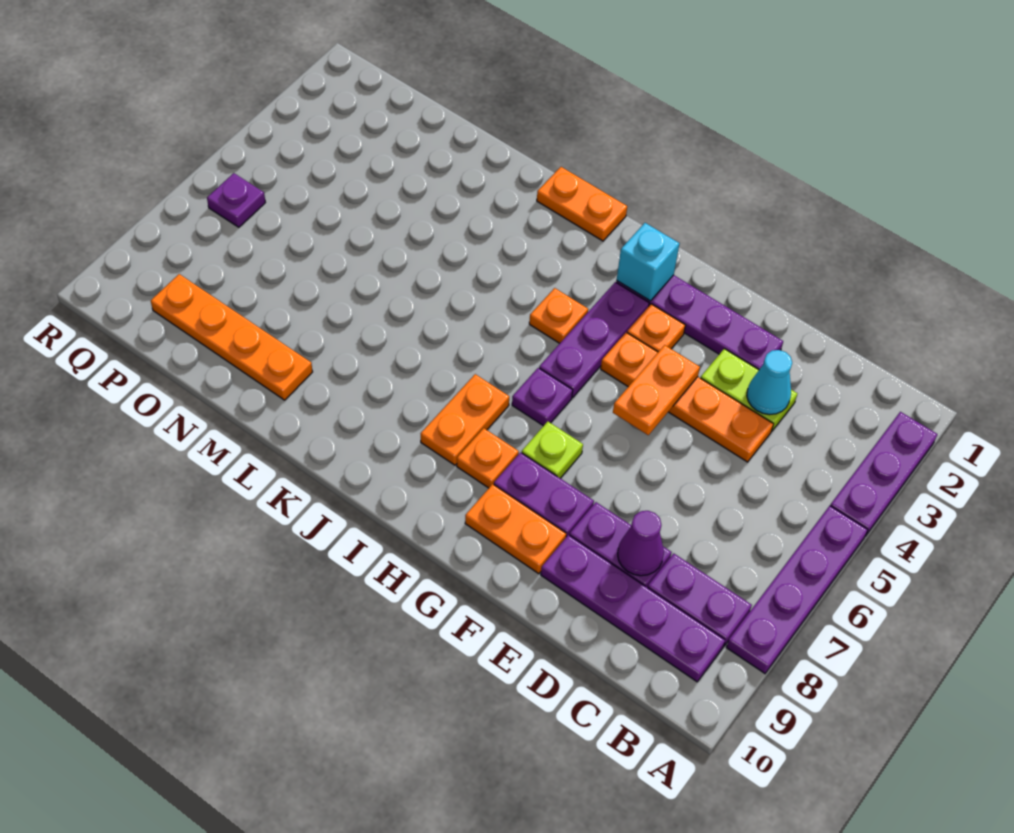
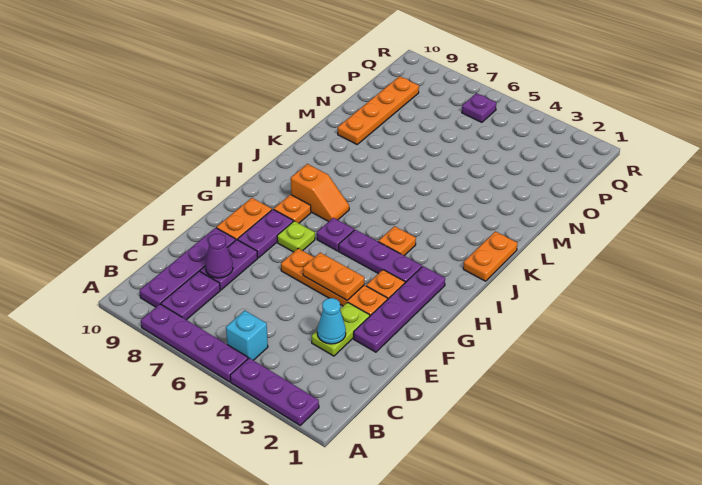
orange plate D4:G4 level 1 -> orange plate F3:F6 level 1
cyan brick H2 level 2 -> cyan brick B5 level 1
orange plate I7:I8 level 1 -> orange slope I7:I8 level 1 top 8

